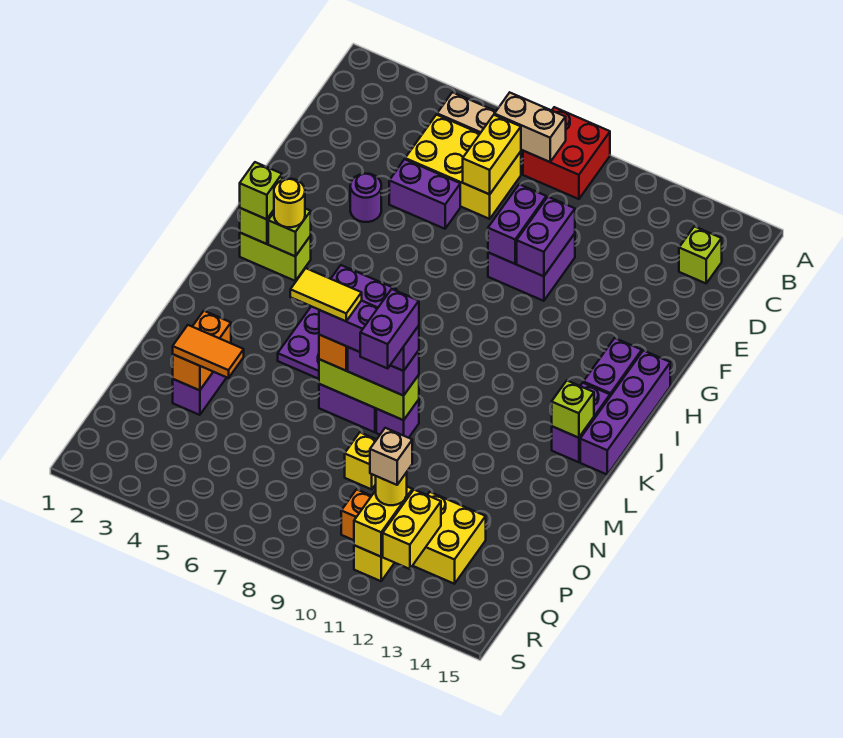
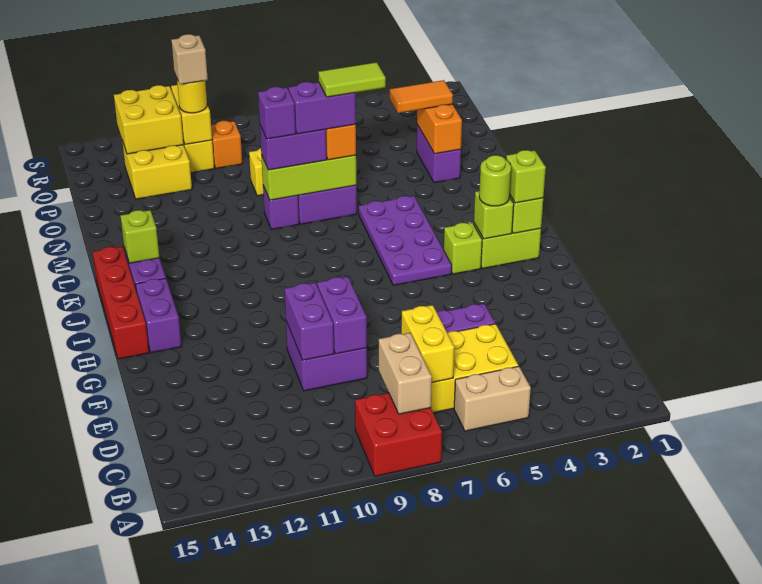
tan brick B7:B8 level 2 -> tan brick B8:C8 level 2
lime brick C14 level 1 -> lime brick I4 level 1
purple round brick F4 level 1 -> none
purple brick H15:K15 level 1 -> red brick H15:K15 level 1
yellow round brick I3 level 3 -> lime round brick I3 level 3
yellow tile M6:M7 level 5 -> lime tile M6:M7 level 5
purple brick M9:N9 level 5 -> none
yellow brick Q12:R12 level 2 -> yellow brick Q12:R13 level 2

